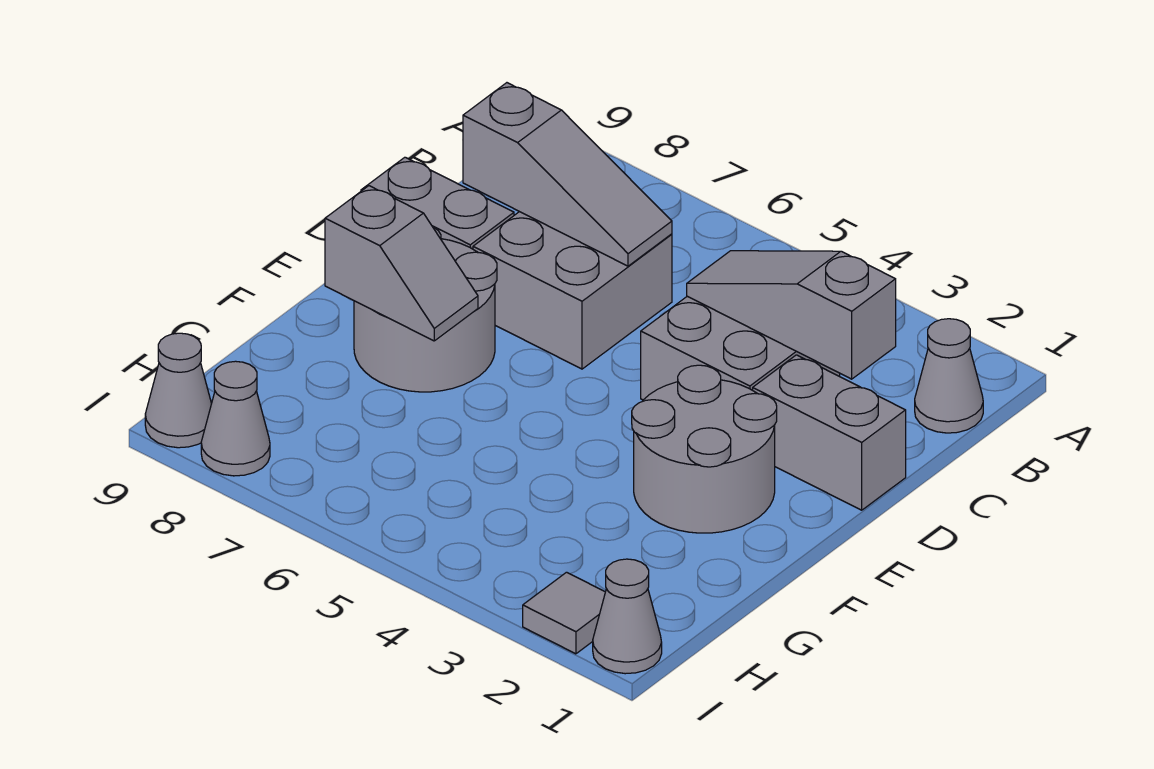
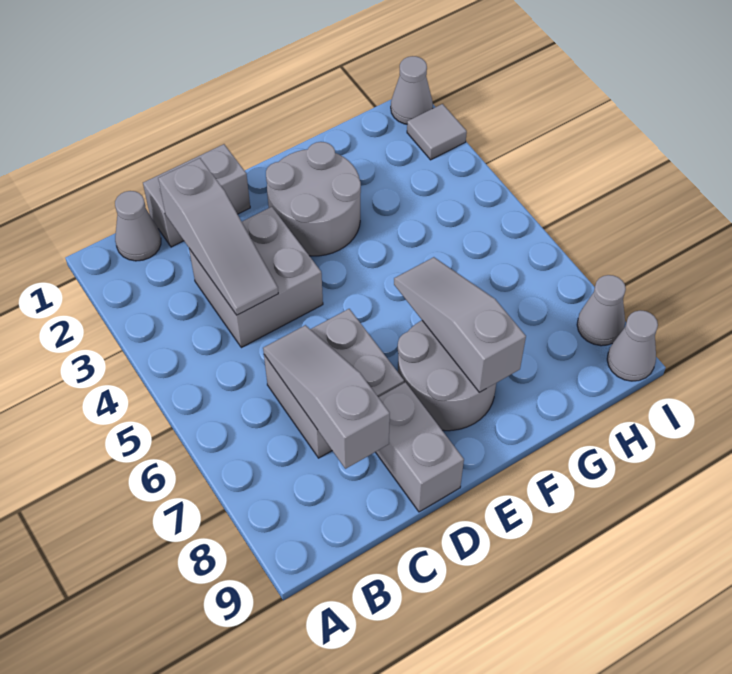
grey brick D1:D2 level 1 -> grey brick C1:D1 level 1
grey slope F7:F8 level 2 top 8 -> grey slope F6:F8 level 2 top 8

